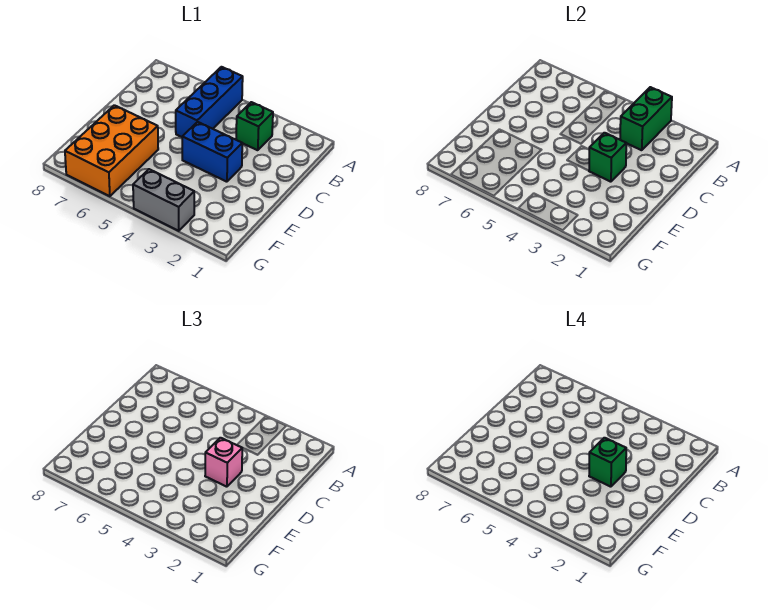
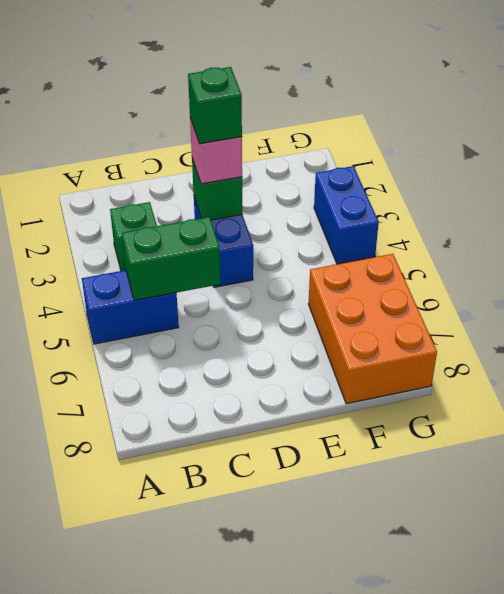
green brick A3:B3 level 2 -> green brick B5:C5 level 2
blue brick A5:C5 level 1 -> blue brick A5:B5 level 1
orange brick E6:G7 level 1 -> orange brick F6:G8 level 1
grey brick G3:G4 level 1 -> blue brick G3:G4 level 1

